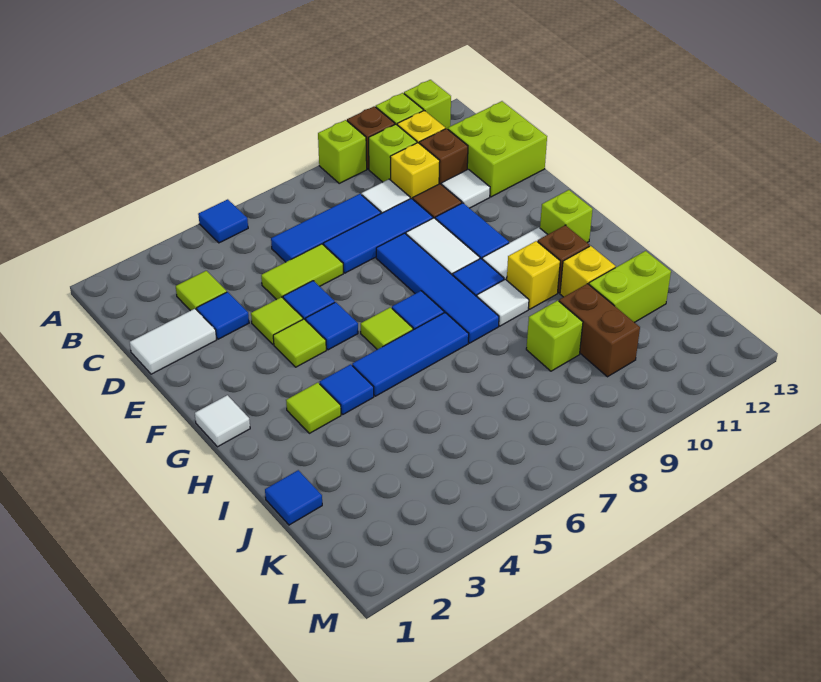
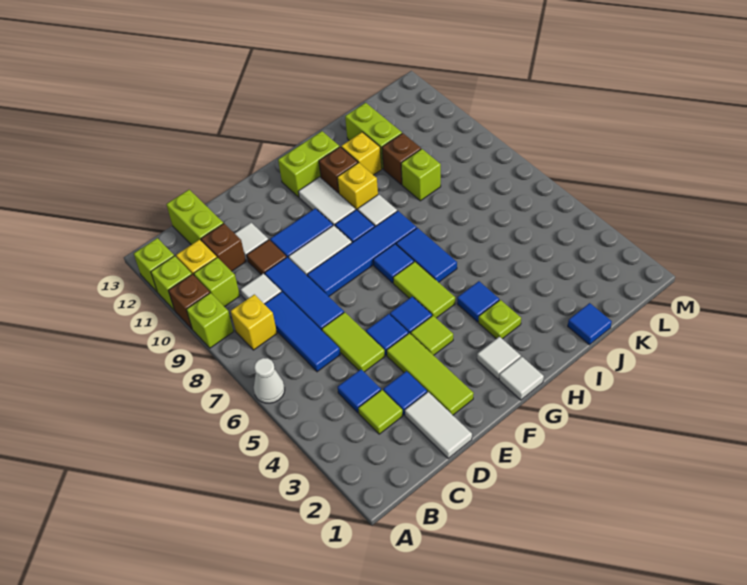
blue tile A5 level 1 -> blue tile C4 level 1
none -> white cone A6 level 1
yellow brick C10 level 1 -> yellow brick B8 level 1
lime brick C12:D13 level 1 -> lime brick C12:C13 level 1
lime tile E4 level 1 -> lime tile E2:E4 level 1
none -> white tile G2 level 1
lime tile G6 level 1 -> lime tile G5:G6 level 1
lime brick G12 level 1 -> lime brick G12:H12 level 1
lime tile H3 level 1 -> lime plate H3 level 1
blue tile H5:H7 level 1 -> blue tile H6:H7 level 1
brown brick J10:K10 level 1 -> brown brick J10 level 1

